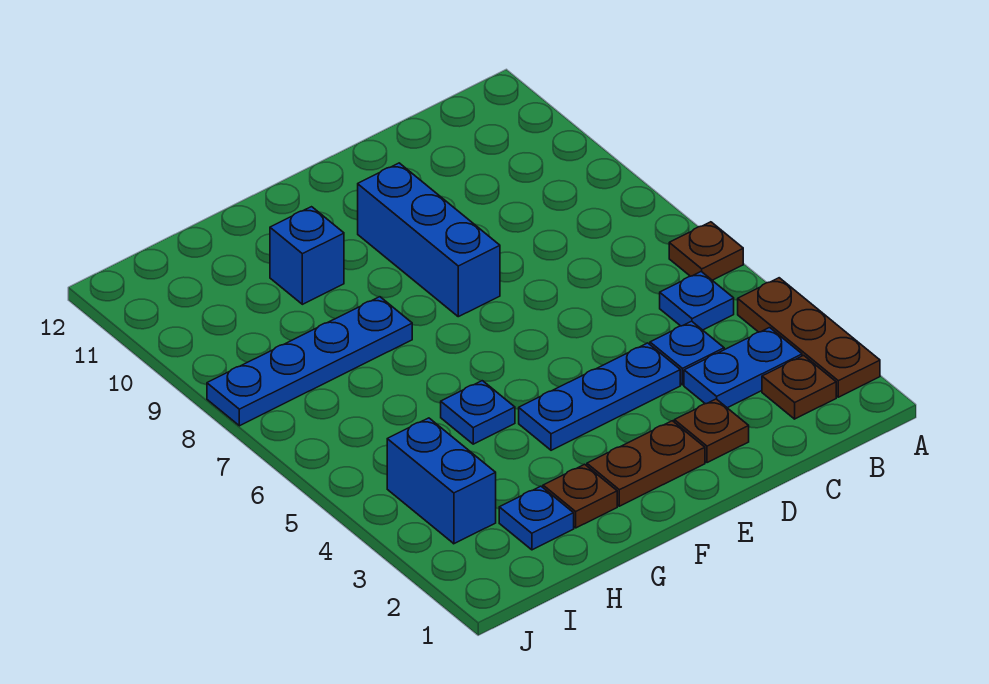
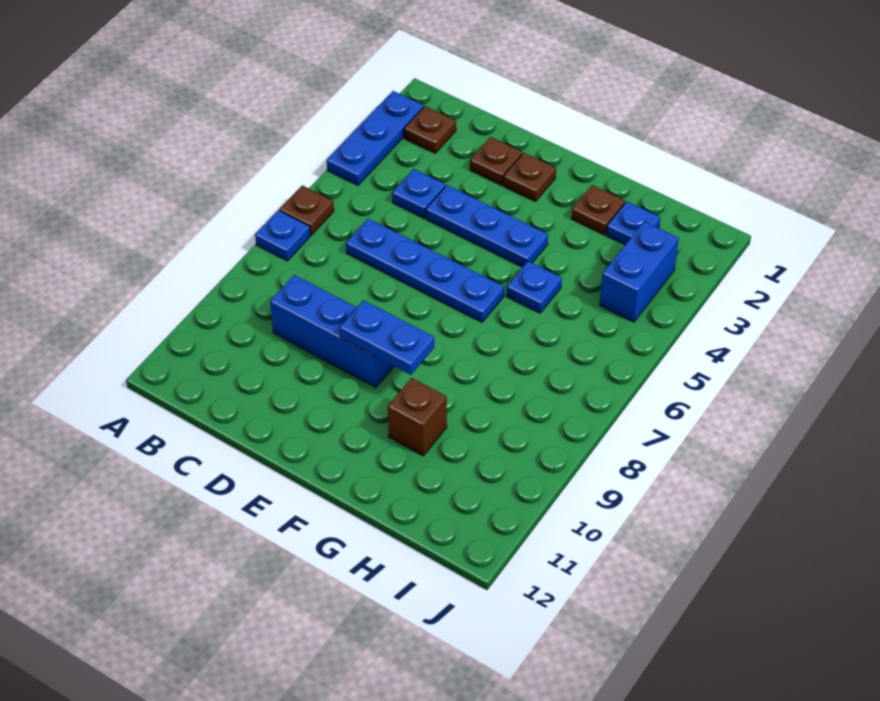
brown plate A2:A4 level 1 -> blue plate A2:A4 level 1
blue plate B3:C3 level 1 -> blue plate E9:F9 level 2
blue plate B5 level 1 -> blue plate A7 level 1
brown plate E2:F2 level 1 -> brown plate E2 level 1
blue brick E8:E10 level 1 -> blue brick C9:E9 level 1
blue plate G8:J8 level 1 -> blue plate C6:F6 level 1
blue brick G10 level 1 -> brown brick G10 level 1

